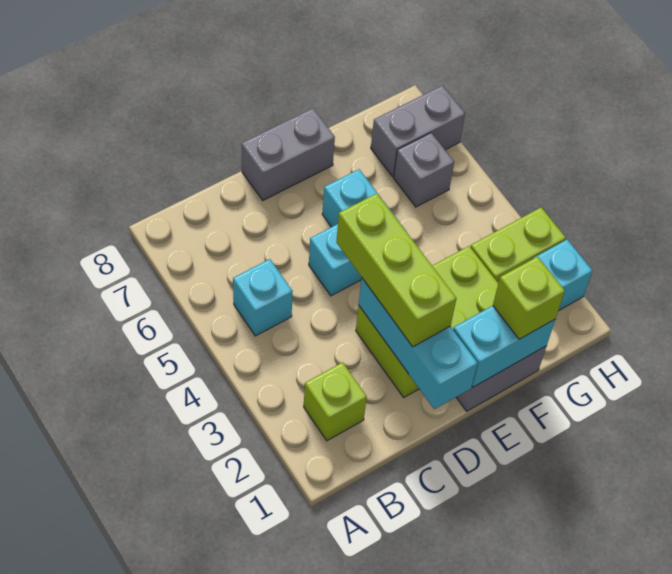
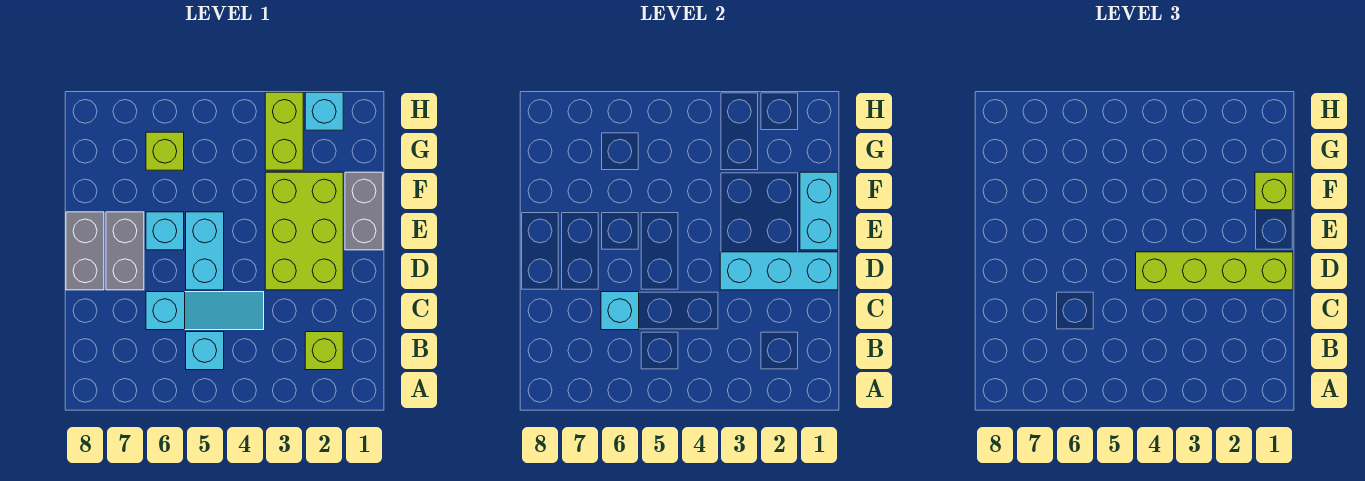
none -> cyan slope C4:C6 level 1 top 6
none -> cyan brick C6 level 2
lime brick D2:D4 level 3 -> lime brick D1:D4 level 3
grey brick G6 level 1 -> lime brick G6 level 1
grey brick G7:H7 level 1 -> grey brick D7:E7 level 1

